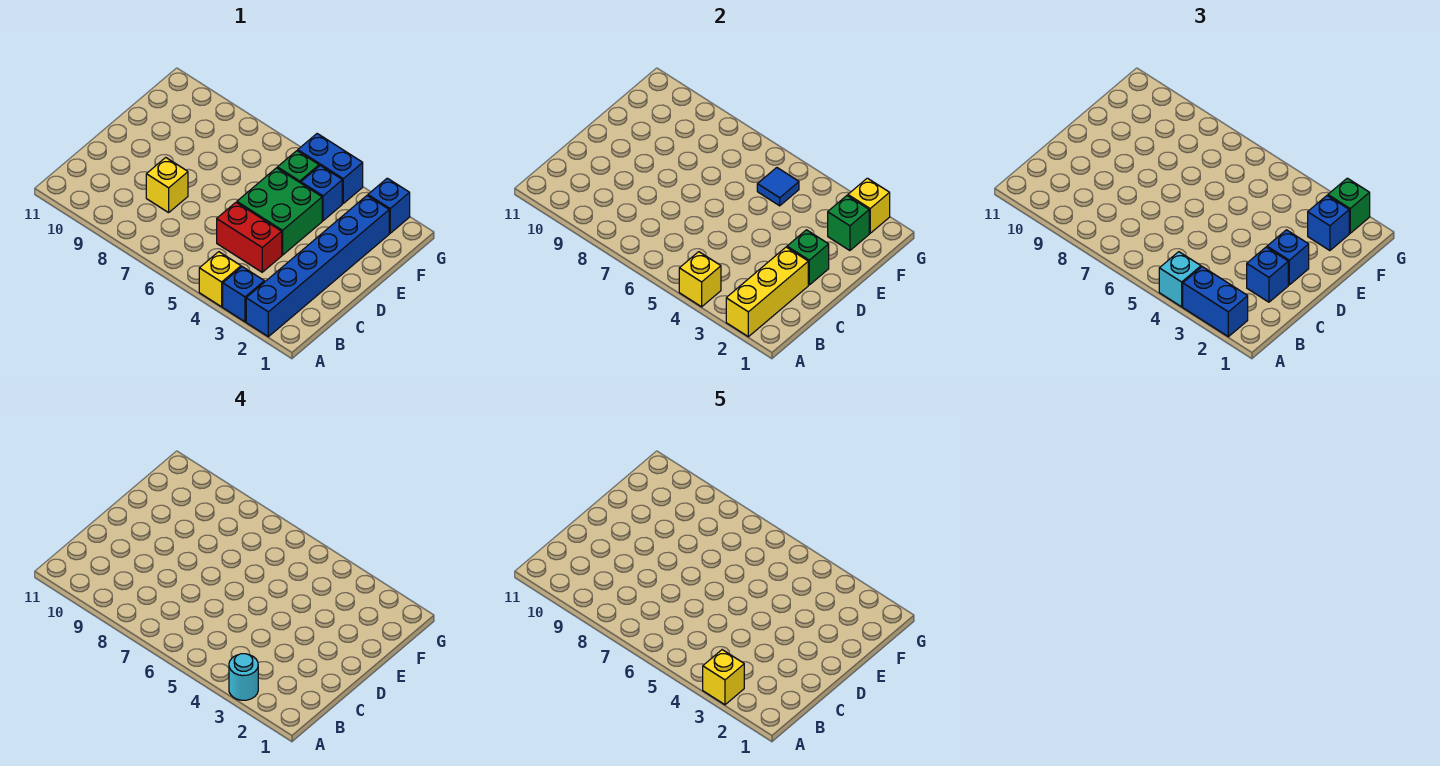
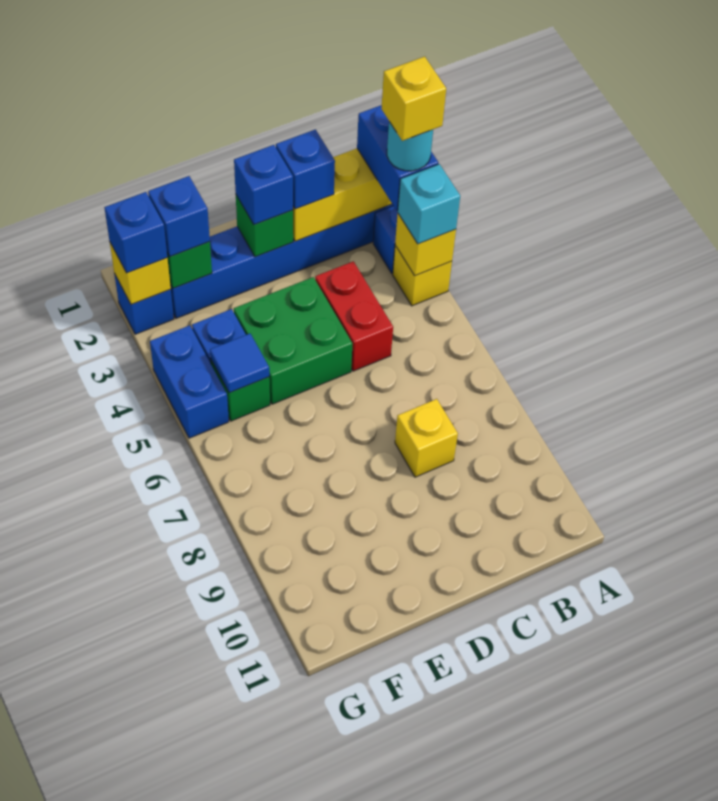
green brick G2 level 3 -> blue brick G2 level 3

